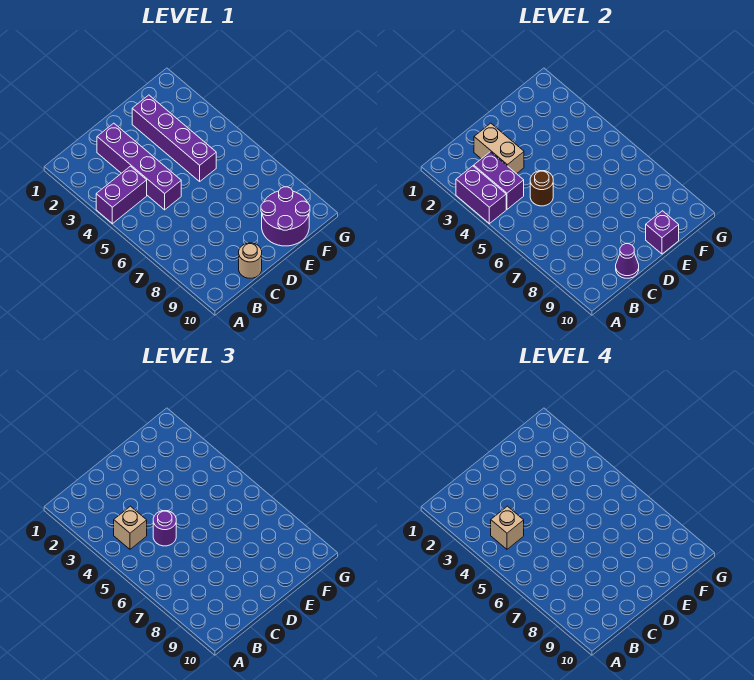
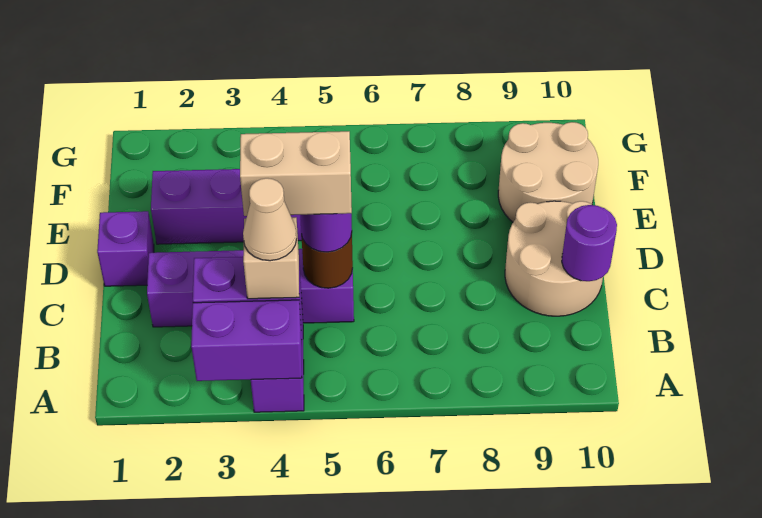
tan brick B4 level 4 -> tan cone B4 level 4
tan brick C2:C3 level 2 -> tan brick C4:C5 level 4
tan round brick C10 level 1 -> tan round brick C9:D10 level 1
purple cone C10 level 2 -> purple round brick C10 level 2
purple round brick E9:F10 level 1 -> tan round brick E9:F10 level 1
purple brick E10 level 2 -> purple brick D1 level 1

